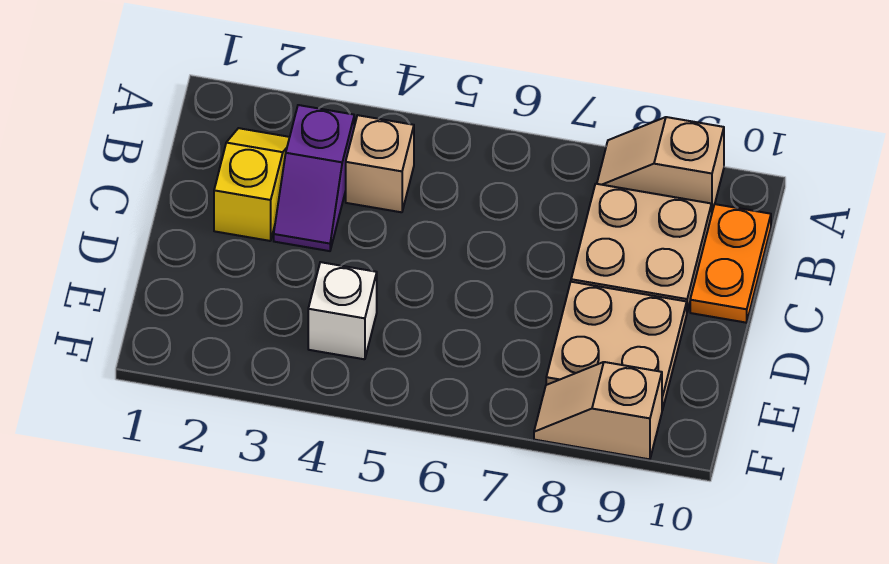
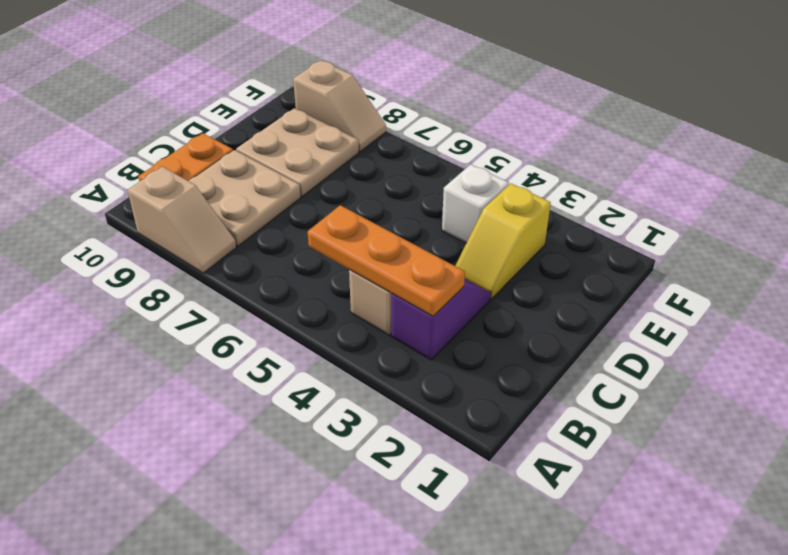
yellow slope B2:C2 level 1 top C -> yellow slope D3:E3 level 1 top E
none -> orange plate B3:B5 level 2

